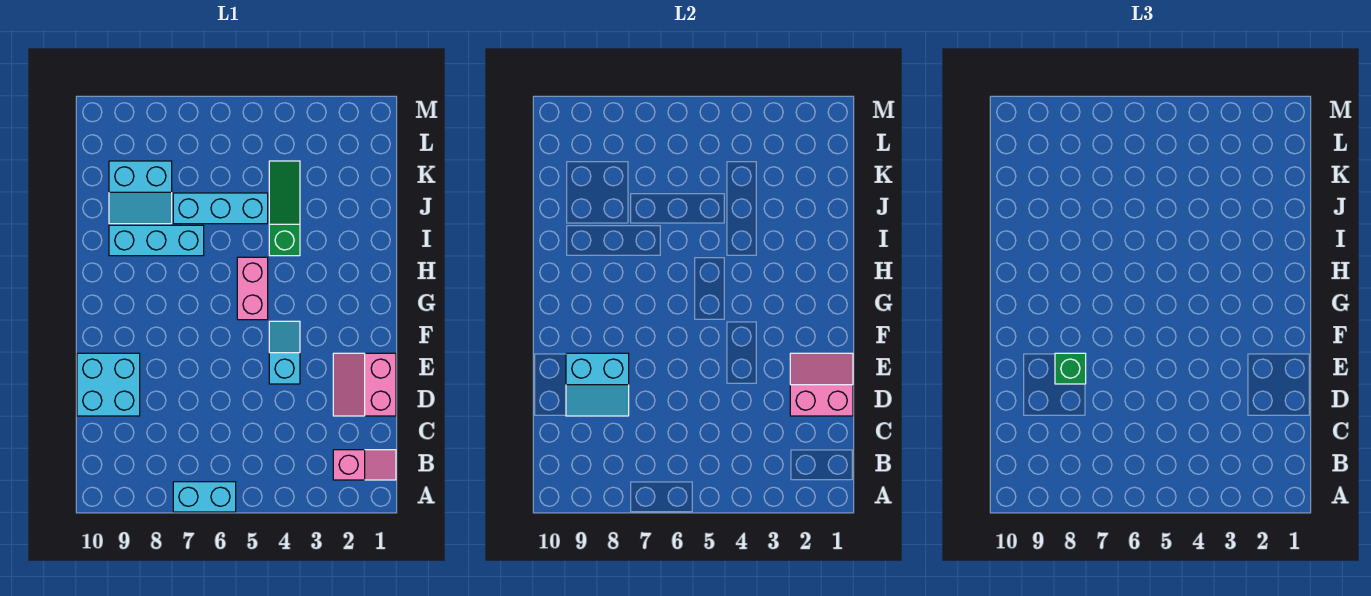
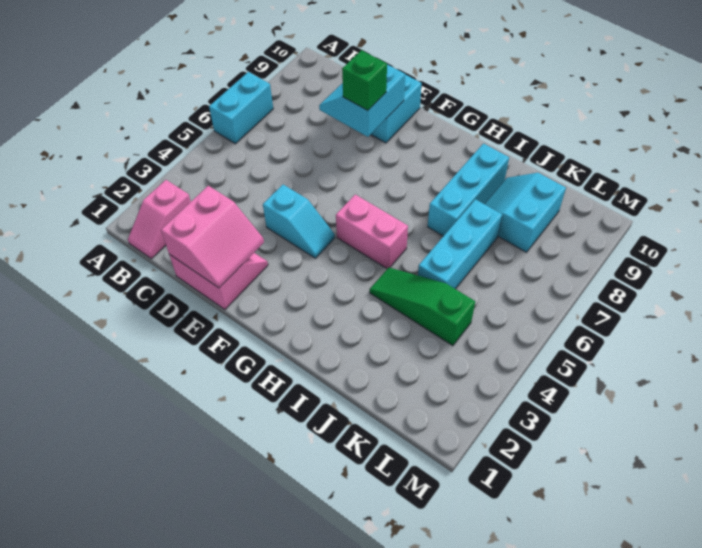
green slope I4:K4 level 1 top I -> green slope I4:K4 level 1 top K

